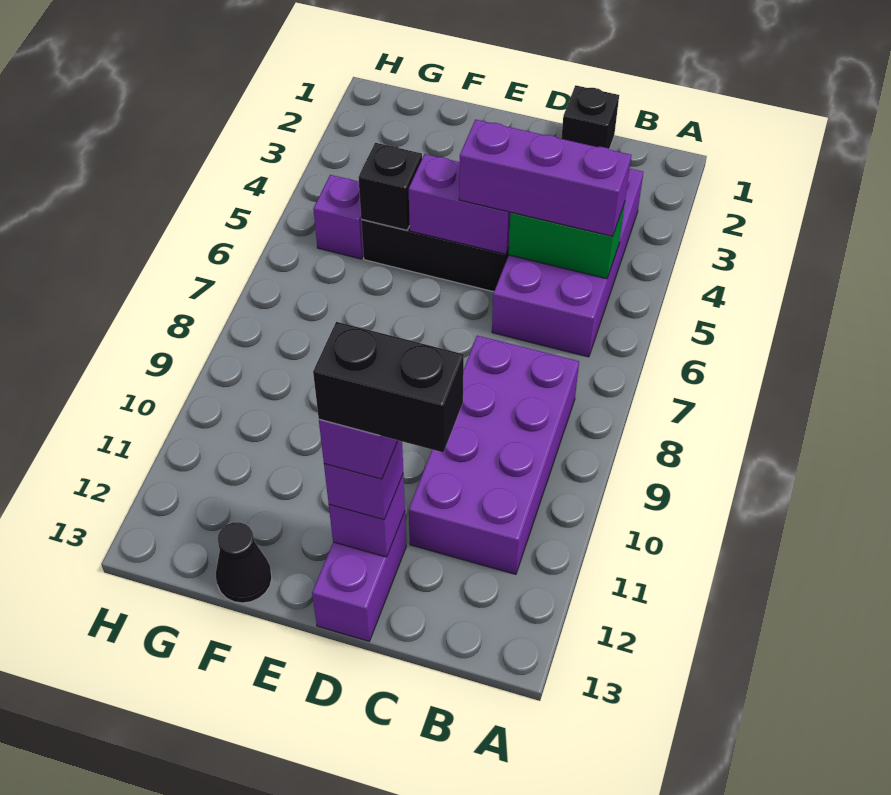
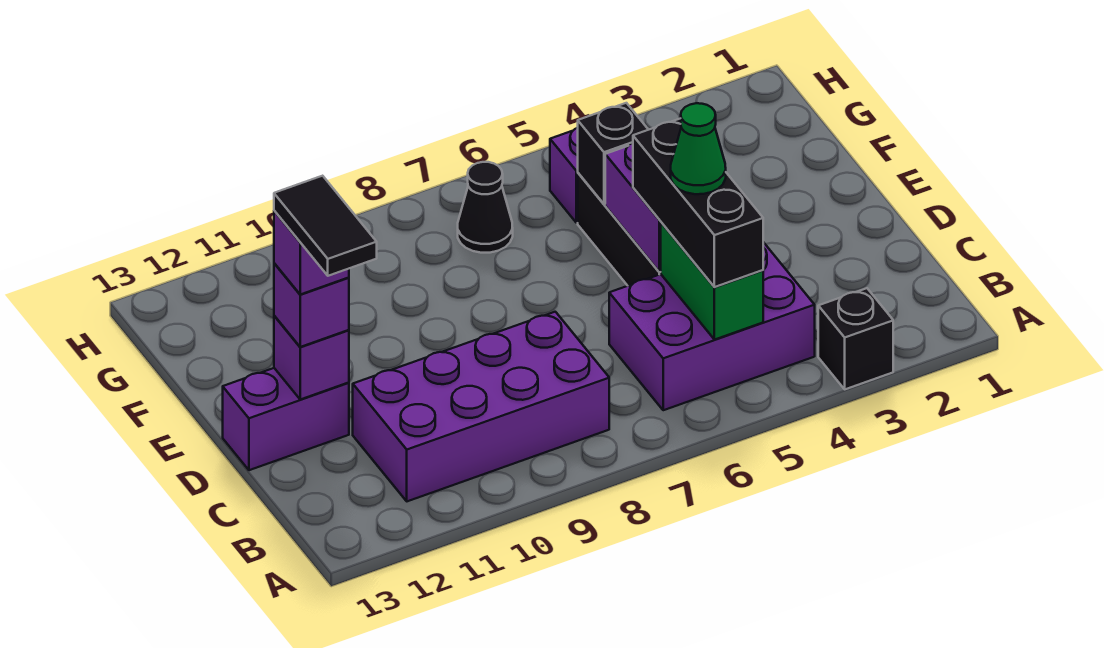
purple brick B3:C6 level 1 -> purple brick B4:C6 level 1
purple brick B5:D5 level 3 -> black brick B5:D5 level 3
black brick C1 level 1 -> black brick A3 level 1
none -> green cone C5 level 4
black brick C12:D12 level 5 -> black tile C12:D12 level 5
black cone F13 level 1 -> black cone G7 level 1

